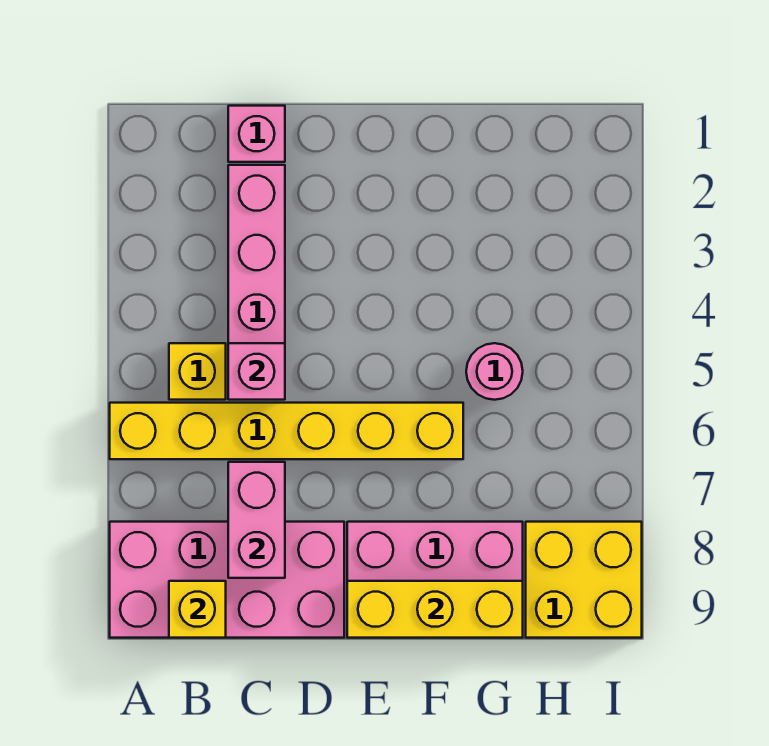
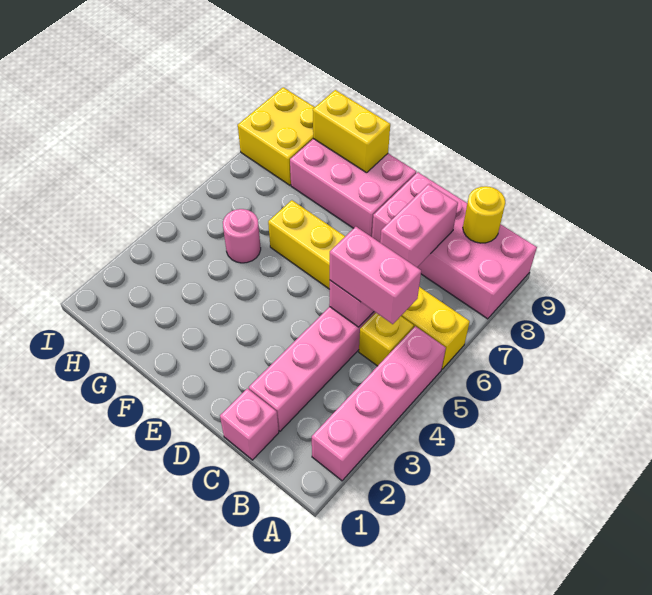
none -> pink brick A2:A5 level 1
none -> pink brick B5:C5 level 3
yellow brick B9 level 2 -> yellow round brick B9 level 2
yellow brick E9:G9 level 2 -> yellow brick F9:G9 level 2

